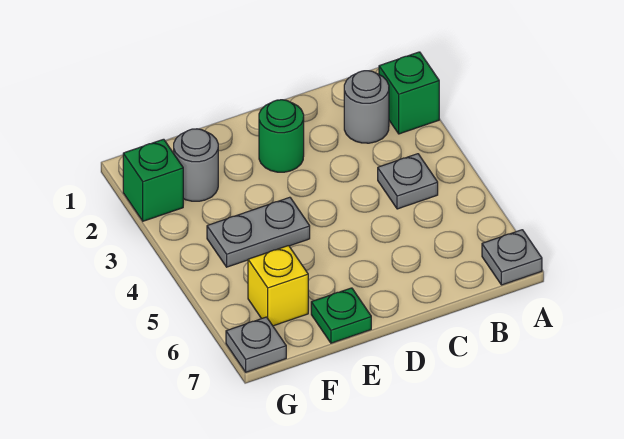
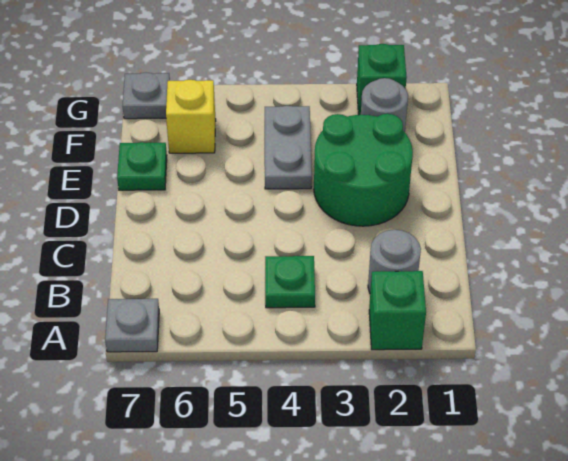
grey plate B4 level 1 -> green plate B4 level 1
green round brick D2 level 1 -> green round brick D2:E3 level 1

